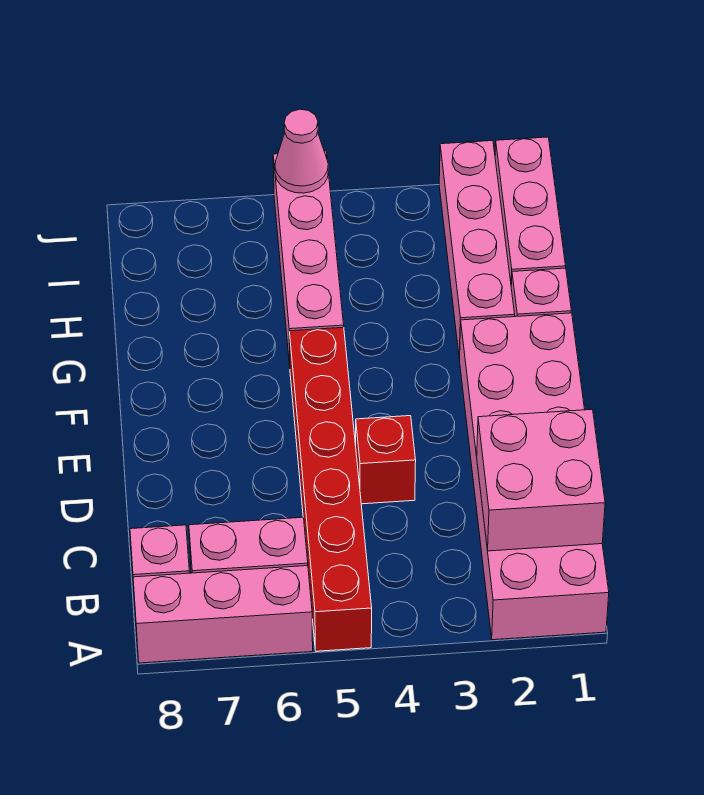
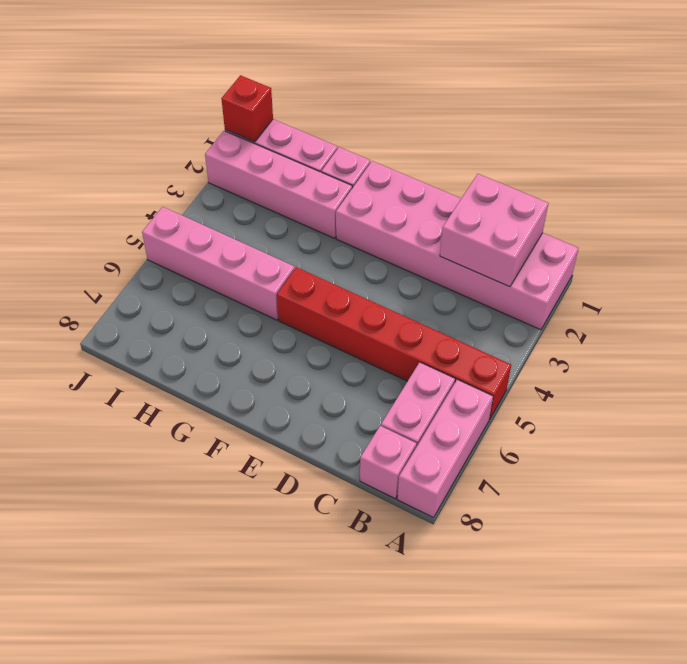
red brick D4 level 1 -> red brick J1 level 2
pink cone J5 level 2 -> none

